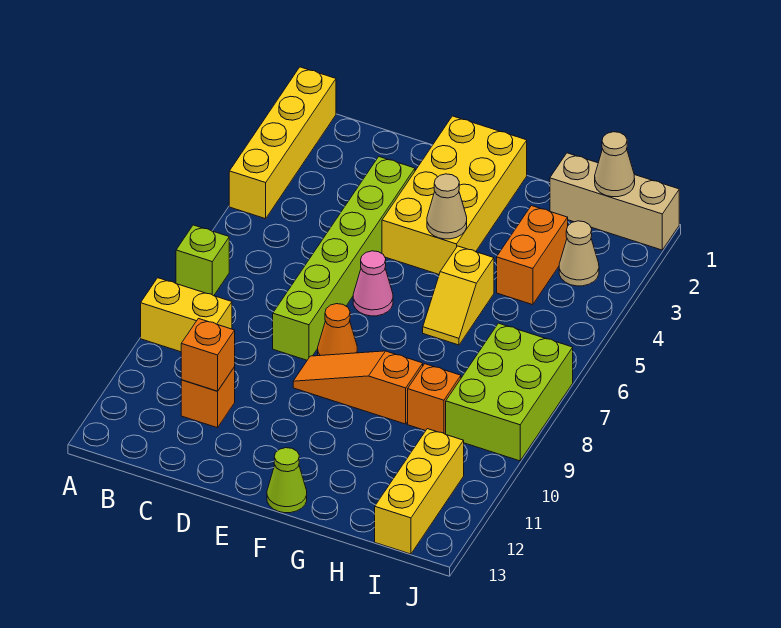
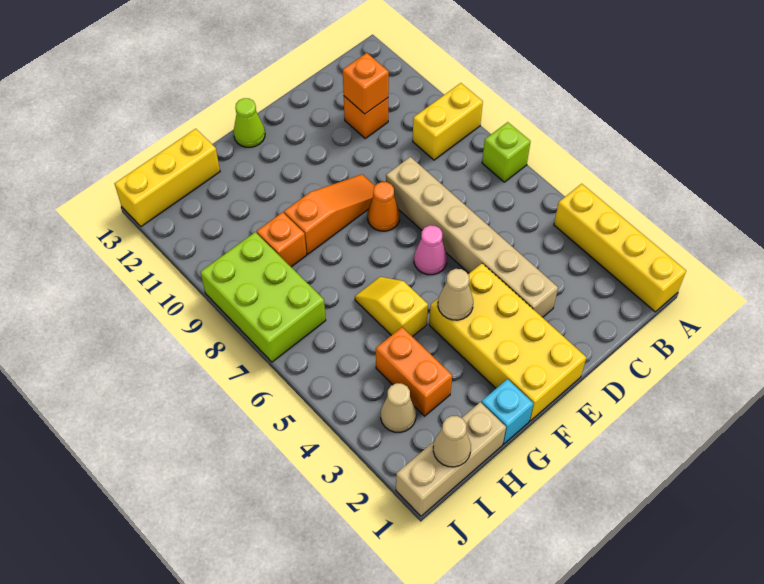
lime brick D3:D8 level 1 -> tan brick D3:D8 level 1
none -> cyan brick G1 level 1
yellow brick I11:I13 level 1 -> yellow brick H13:J13 level 1

